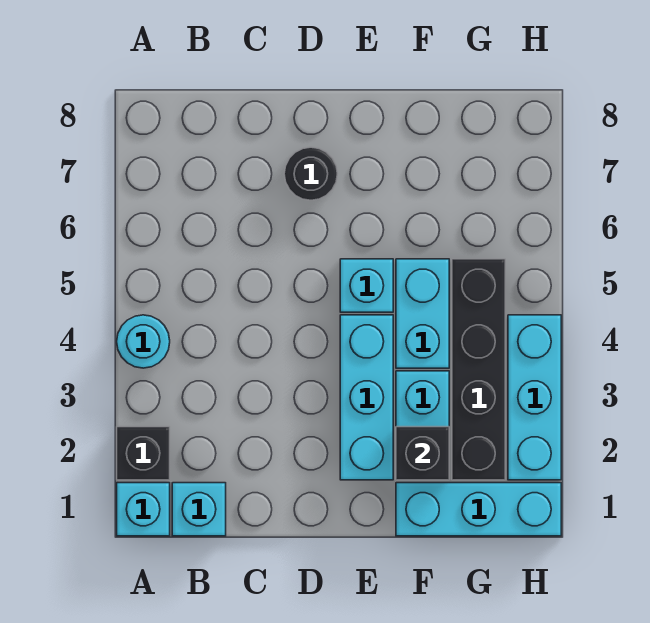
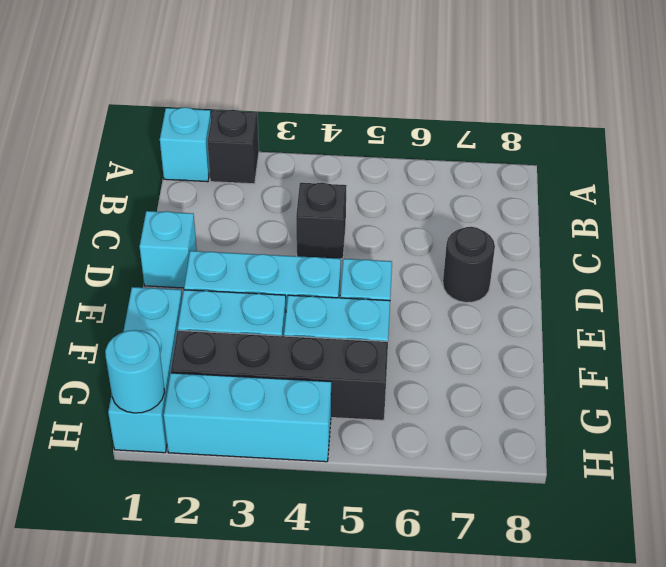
cyan round brick A4 level 1 -> cyan round brick H1 level 2
cyan brick B1 level 1 -> cyan brick D1 level 1
black brick F2 level 2 -> black brick C4 level 1

